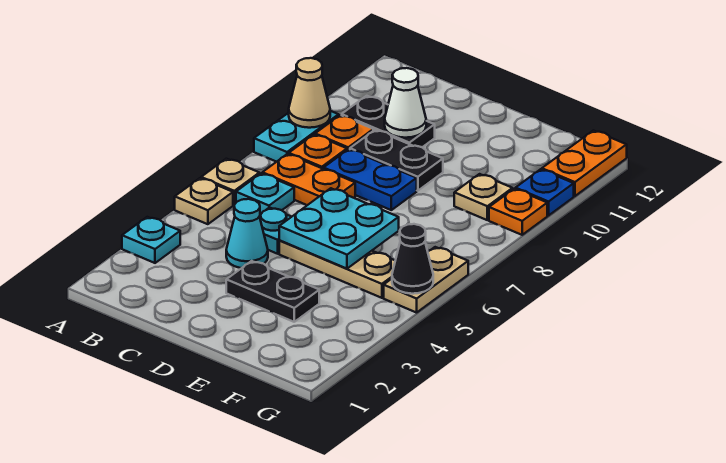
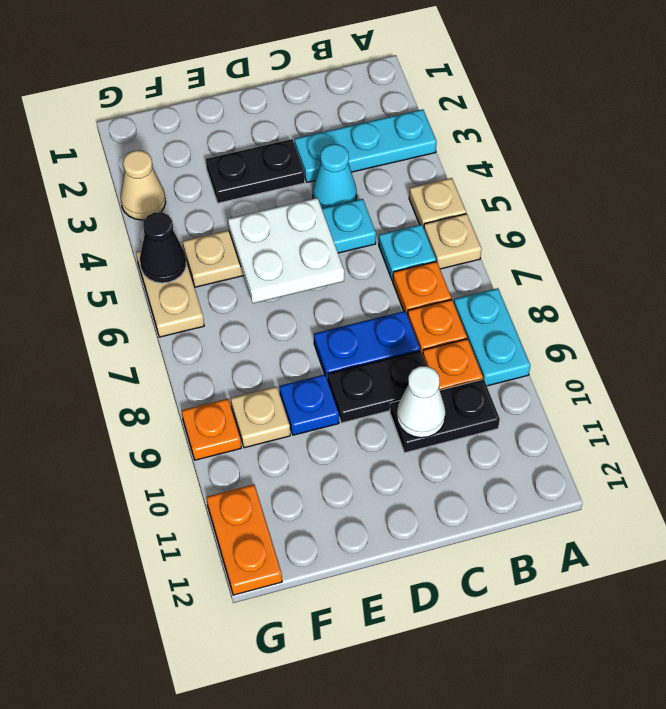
cyan plate A3 level 1 -> cyan plate A3:C3 level 1
tan cone A9 level 2 -> tan cone G3 level 1
orange plate B7:C7 level 1 -> orange plate B7 level 1
cyan plate D5:E6 level 2 -> white plate D5:E6 level 2
blue plate G10 level 1 -> blue plate E9 level 1

